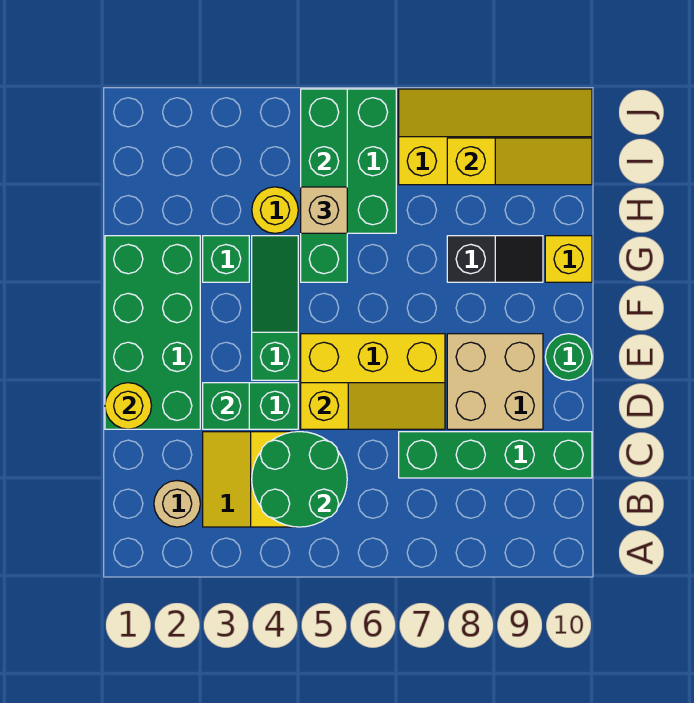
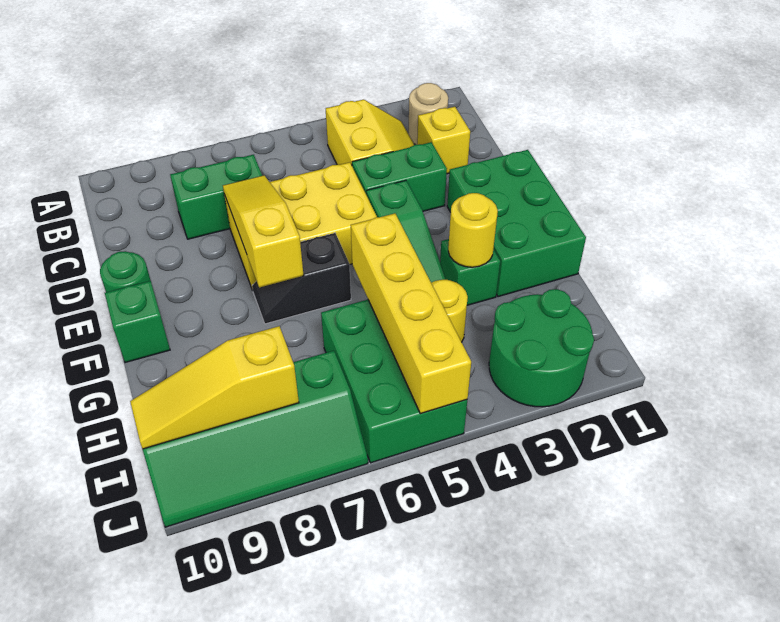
green round brick B4:C5 level 2 -> green round brick I2:J3 level 1
green brick C7:C10 level 1 -> green brick C7:C8 level 1
green brick D1:G2 level 1 -> green brick E1:G2 level 1
yellow round brick D1 level 2 -> yellow round brick G3 level 2
green brick D3 level 2 -> green brick F10 level 1
yellow slope D5:D7 level 2 top 5 -> yellow slope D7:F7 level 2 top F
tan brick D8:E9 level 1 -> none
green brick G5:J5 level 2 -> yellow brick G5:J5 level 2
black slope G8:G9 level 1 top 8 -> black slope F6:F7 level 1 top 6
yellow brick G10 level 1 -> yellow brick C2 level 1
tan brick H5 level 3 -> none
yellow slope I7:J10 level 1 top I -> green slope I7:J10 level 1 top I

